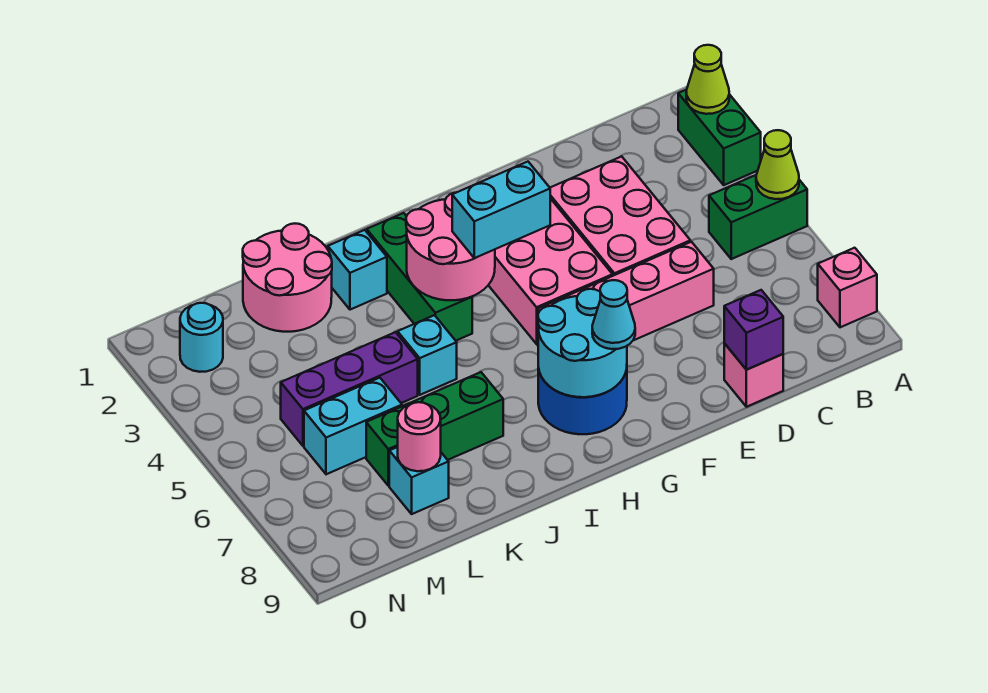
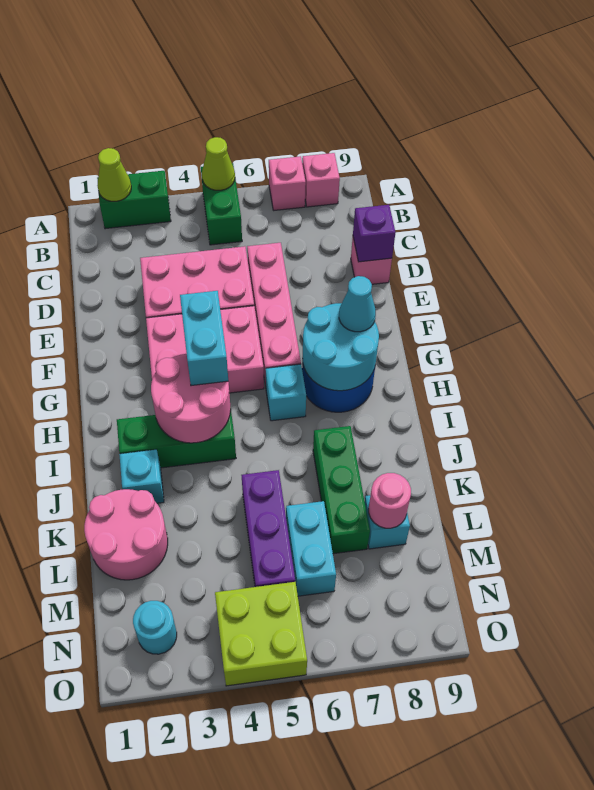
none -> pink brick A7 level 1
cyan brick J5 level 1 -> cyan brick H6 level 1
none -> lime brick N4:O5 level 1

